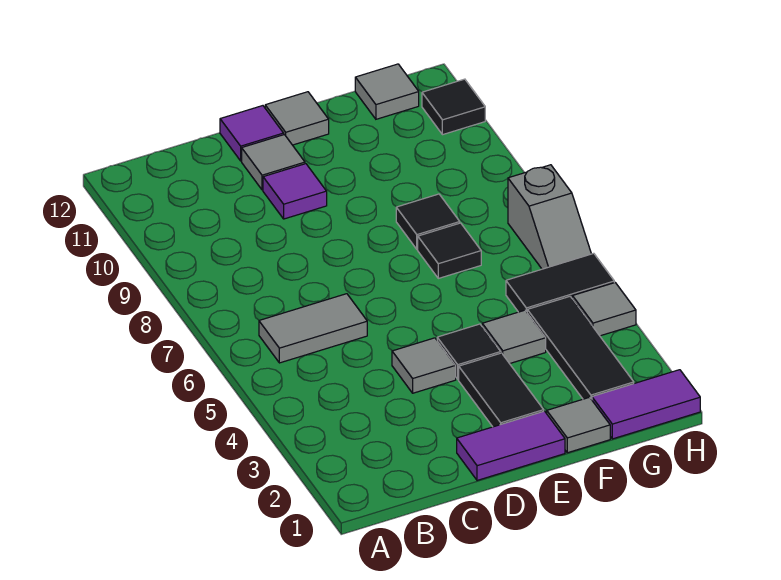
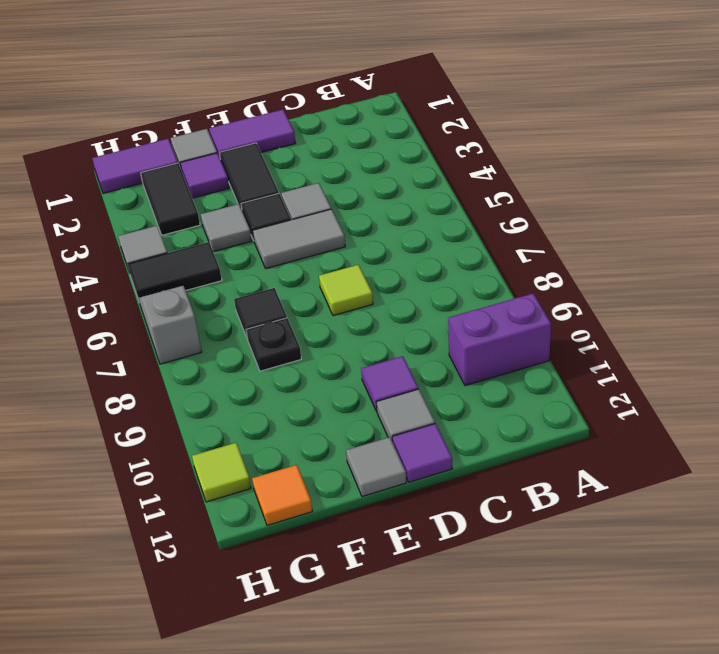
none -> purple brick A10:B10 level 1
grey tile B6:C6 level 1 -> grey tile D5:E5 level 1
none -> lime tile D7 level 1
none -> purple tile F2 level 1
black tile F8 level 1 -> black plate F8 level 1
black tile G2:G4 level 1 -> black tile G2:G3 level 1
grey tile G12 level 1 -> orange tile G12 level 1
black tile H11 level 1 -> lime tile H11 level 1

